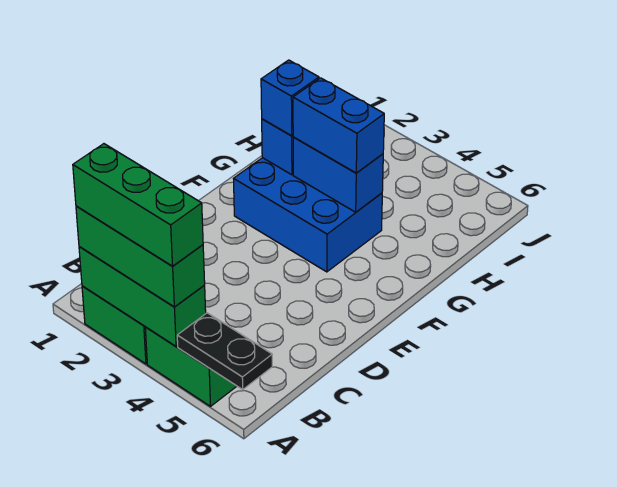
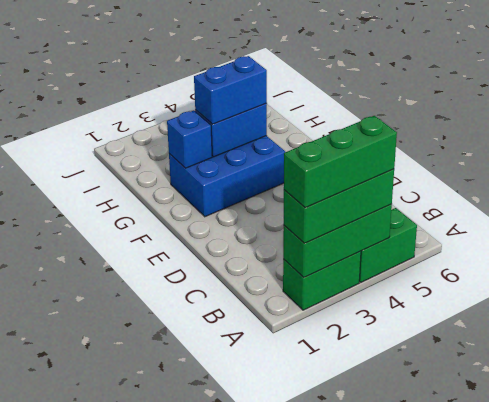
black plate A5:A6 level 2 -> none
blue brick G2 level 3 -> none

